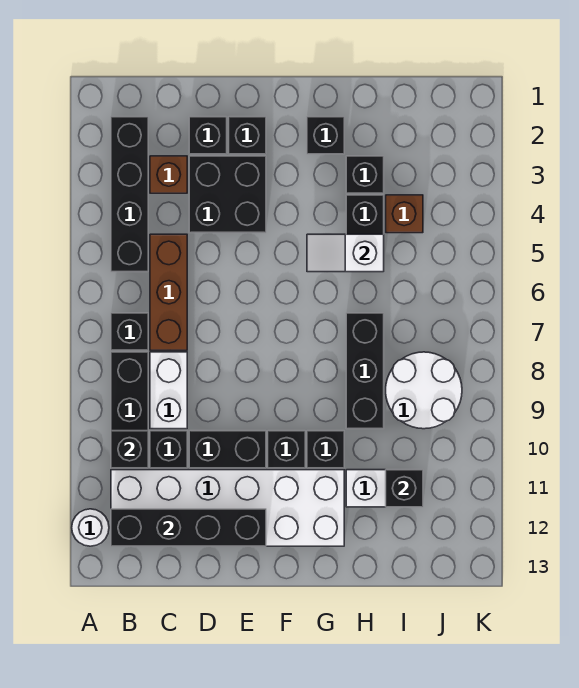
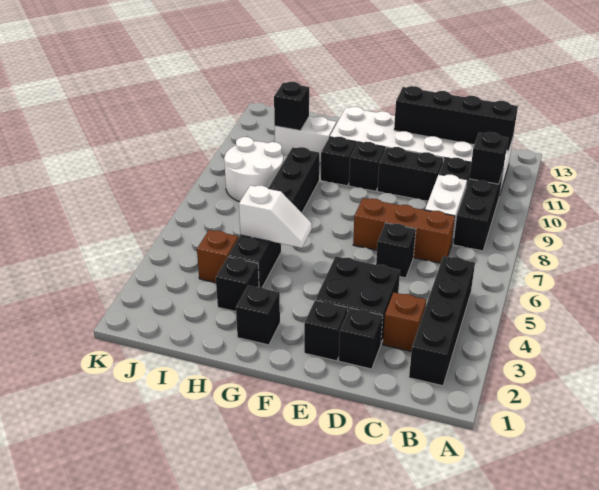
white round brick A12 level 1 -> none
black brick B7 level 1 -> black brick D6 level 1
brown brick C5:C7 level 1 -> brown brick C7:E7 level 1

